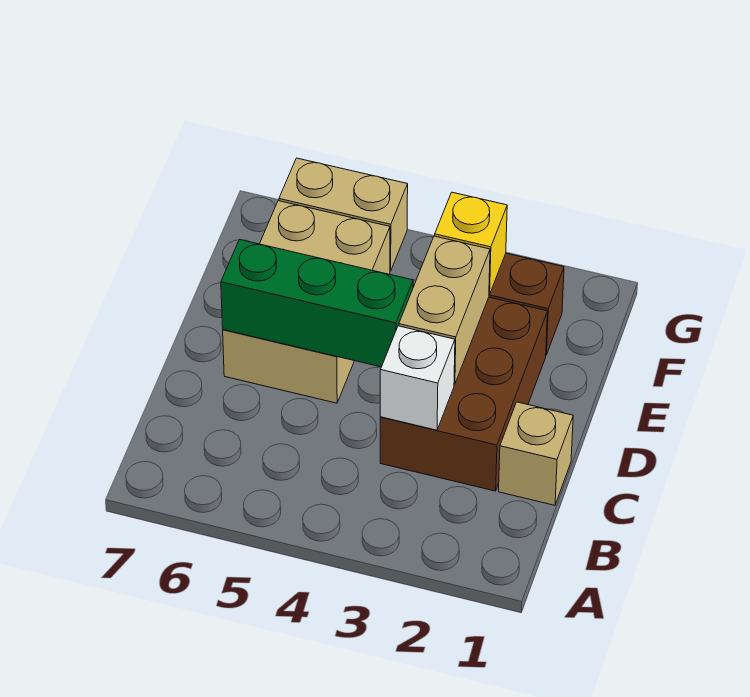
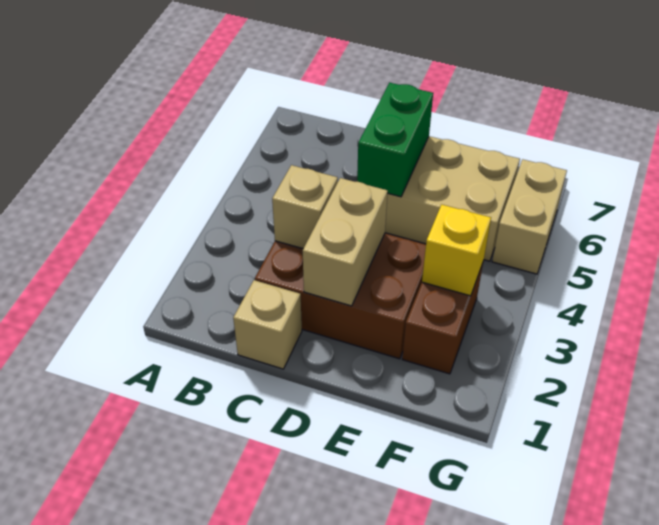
white brick C3 level 2 -> tan brick C3 level 2
tan brick D3:E3 level 2 -> tan brick D2:D3 level 2
green brick D4:D6 level 2 -> green brick D5:D6 level 2

